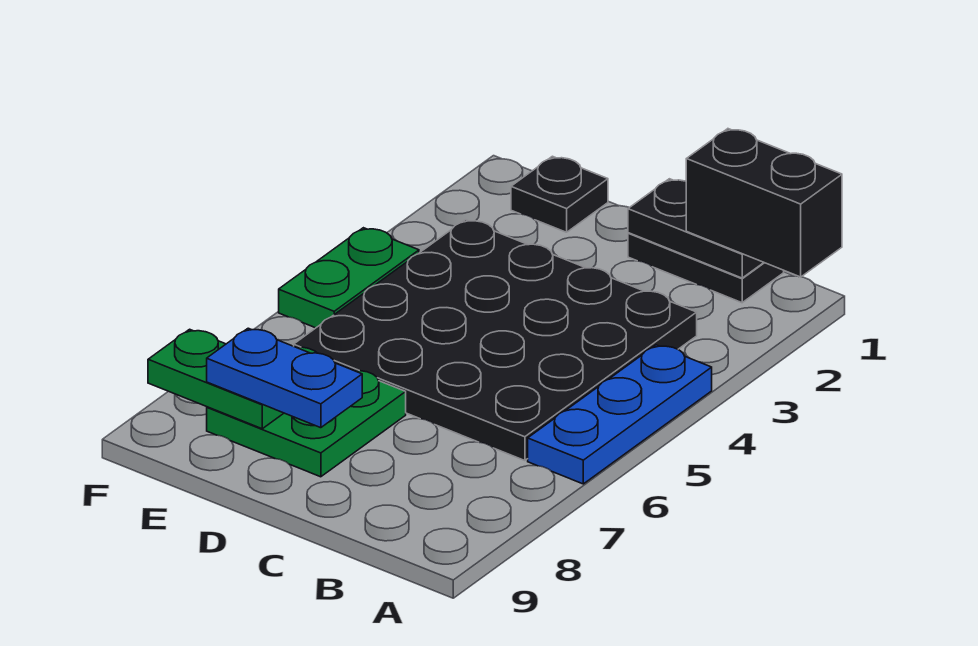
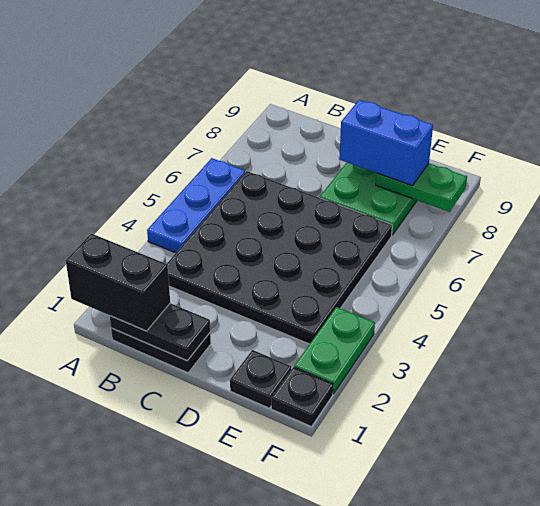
blue plate D8:E8 level 3 -> blue brick D8:E8 level 3
none -> black plate F1 level 1
green plate F4:F5 level 1 -> green plate F2:F3 level 1

